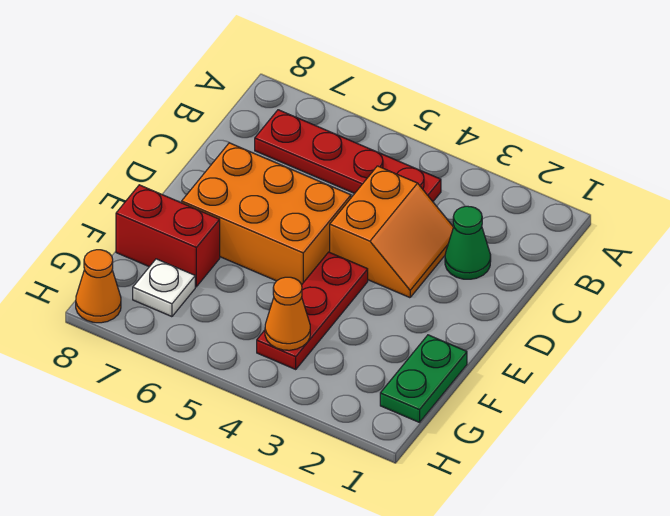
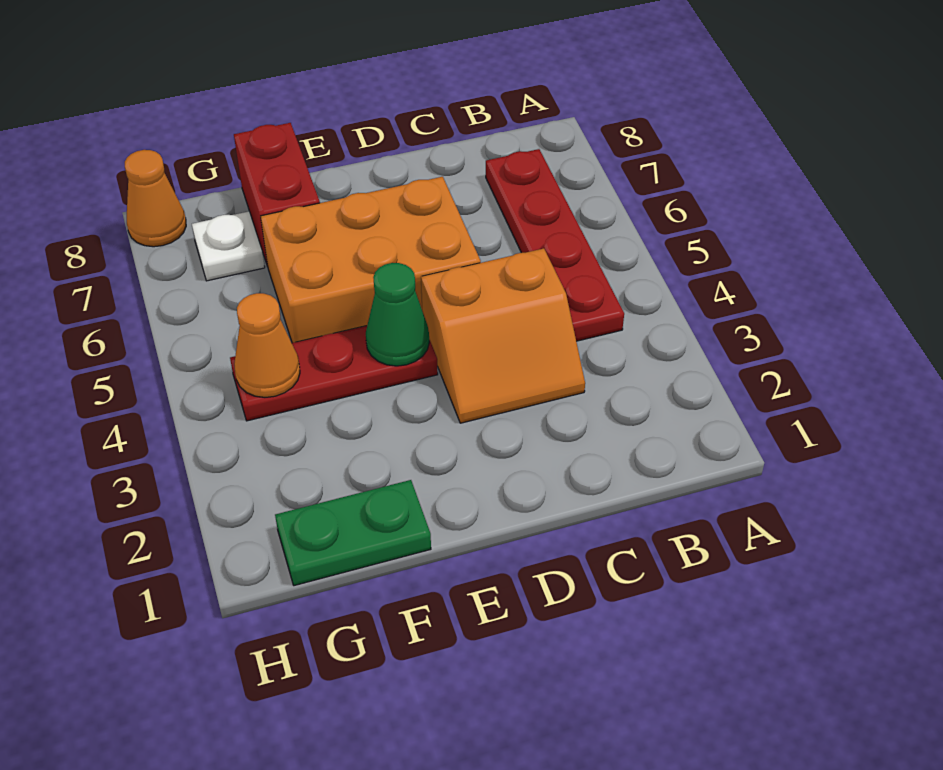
green cone C2 level 1 -> green cone E4 level 2
orange brick D5:E7 level 1 -> orange brick D5:F6 level 1

